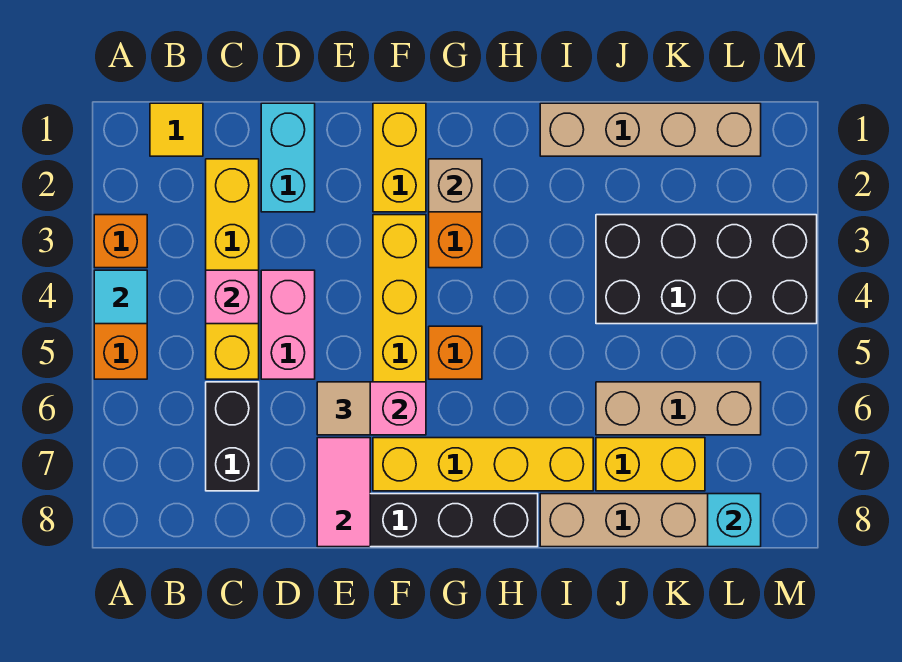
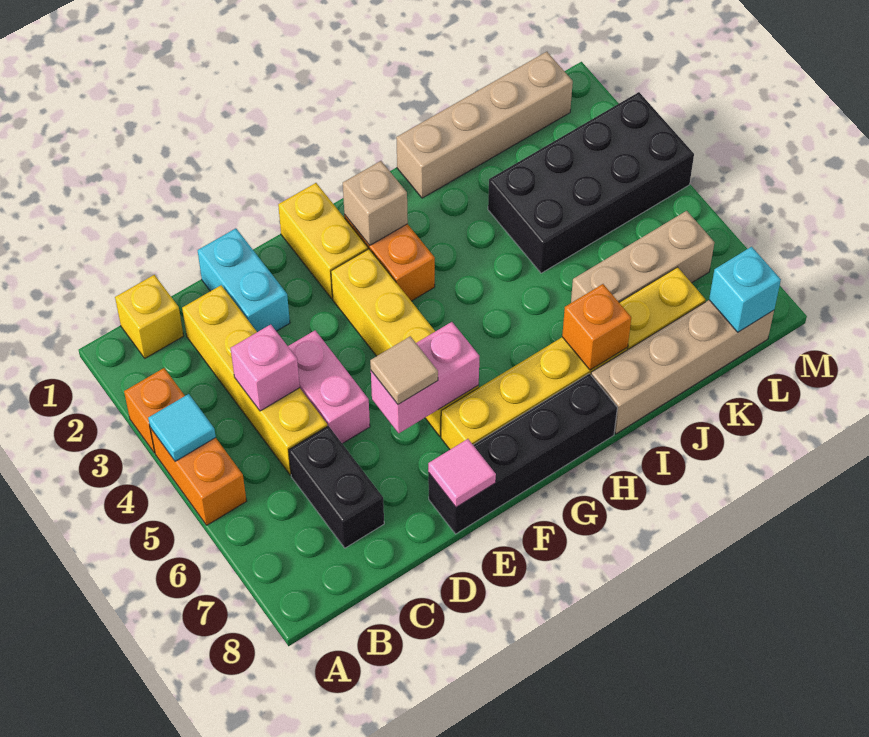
yellow tile B1 level 1 -> yellow brick B1 level 1
pink tile E7:E8 level 2 -> pink tile E8 level 2
orange brick G5 level 1 -> orange brick I7 level 2

